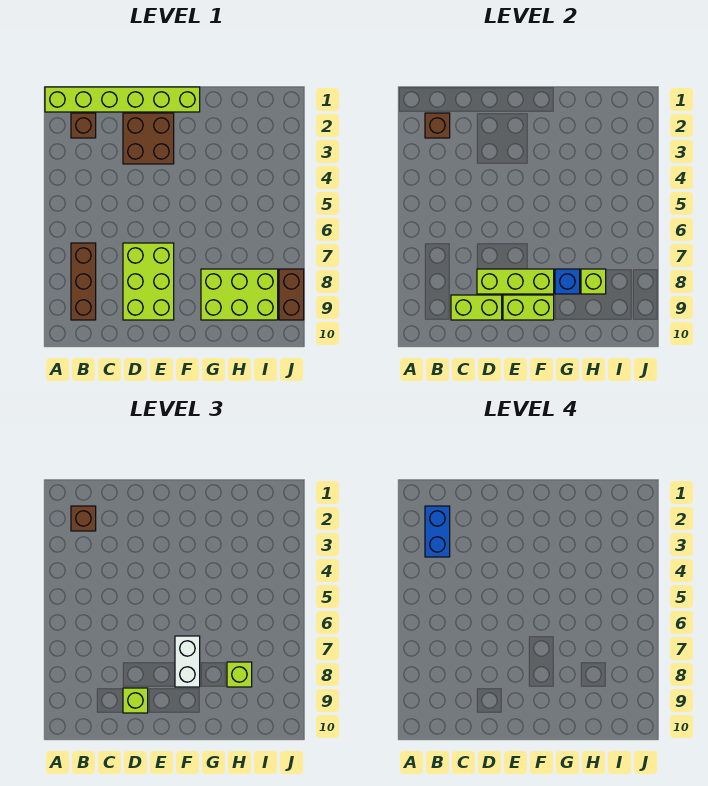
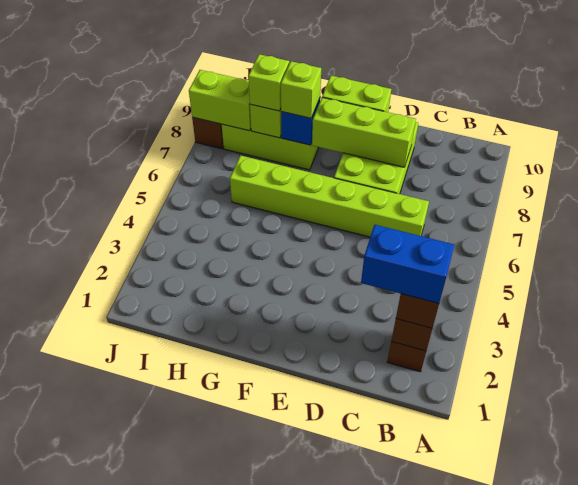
lime brick A1:F1 level 1 -> lime brick C6:H6 level 1
blue brick B2:B3 level 4 -> blue brick B2:C2 level 4
brown brick B7:B9 level 1 -> none
lime brick C9:D9 level 2 -> lime brick I8:J8 level 2
brown brick D2:E3 level 1 -> none
lime brick D9 level 3 -> lime brick G8 level 3
white brick F7:F8 level 3 -> none

